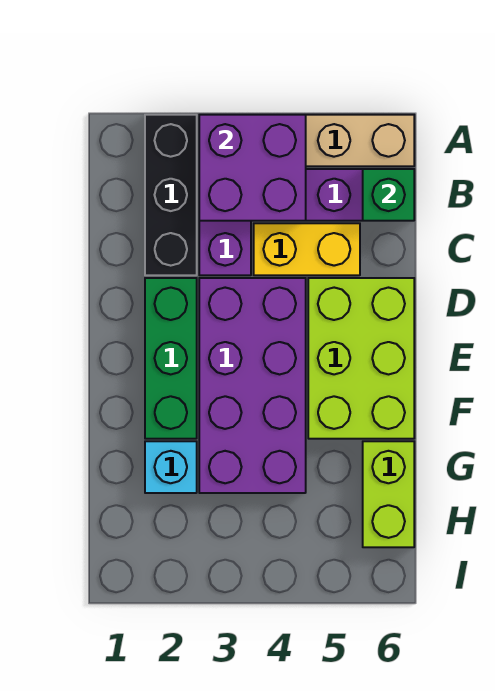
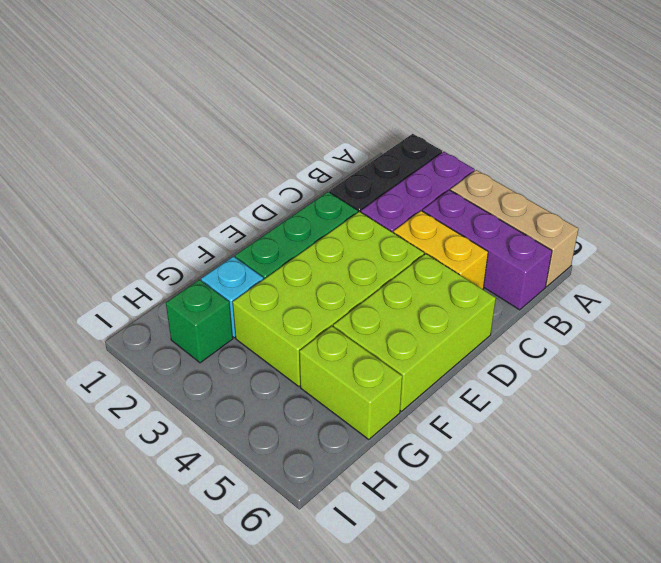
purple brick A3:B4 level 2 -> none
green brick B6 level 2 -> green brick H2 level 1
purple brick D3:G4 level 1 -> lime brick D3:G4 level 1
lime brick G6:H6 level 1 -> lime brick G5:G6 level 1

